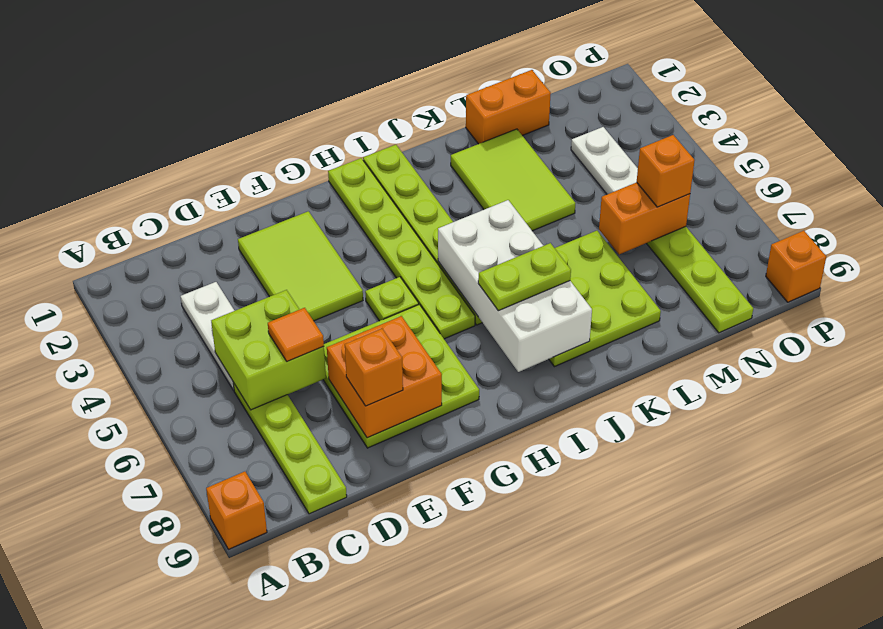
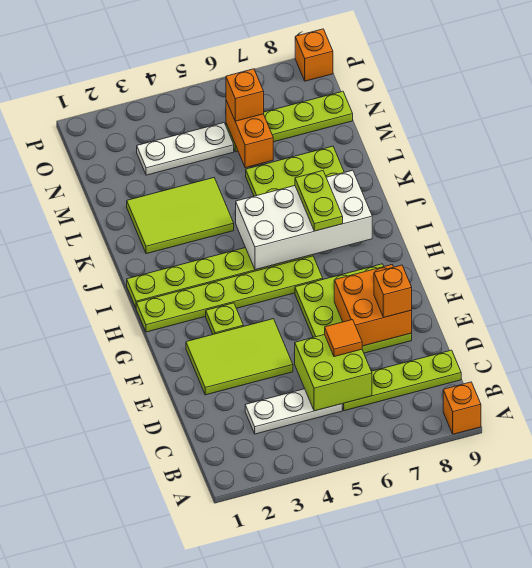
lime plate G5 level 1 -> lime plate G3 level 1
orange brick L1:M1 level 1 -> none

